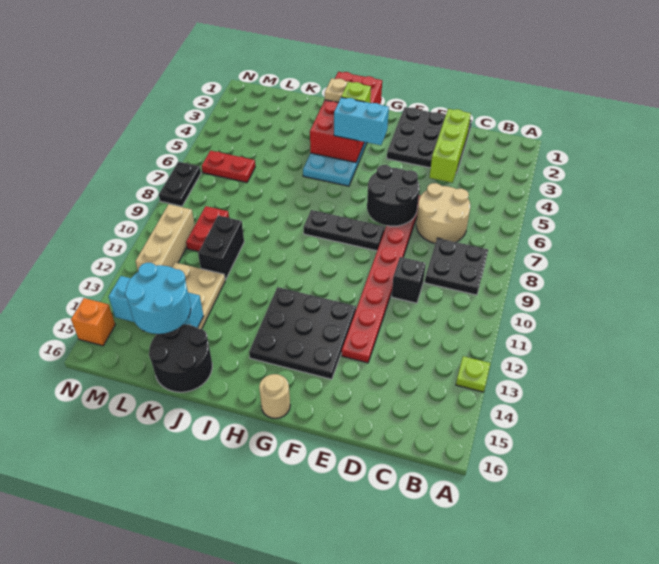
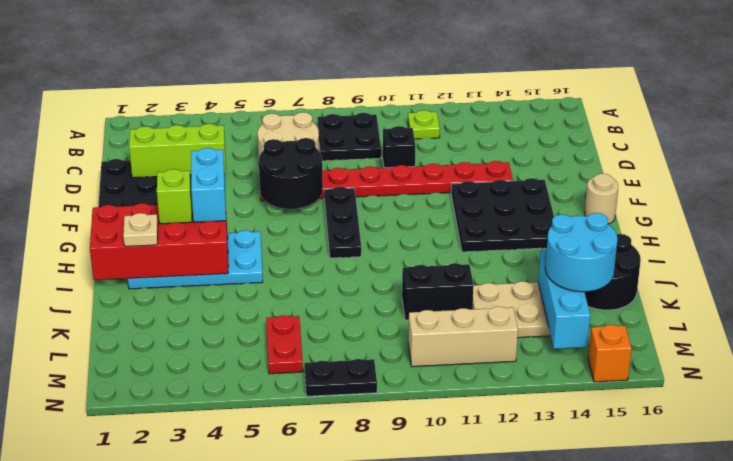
lime plate A13 level 1 -> lime plate B11 level 1
red plate L9:L10 level 1 -> none

